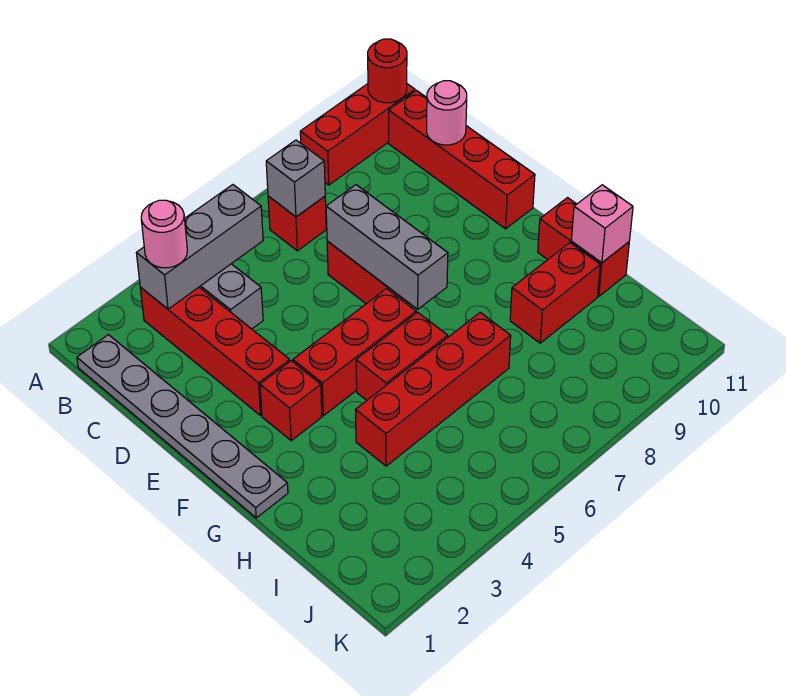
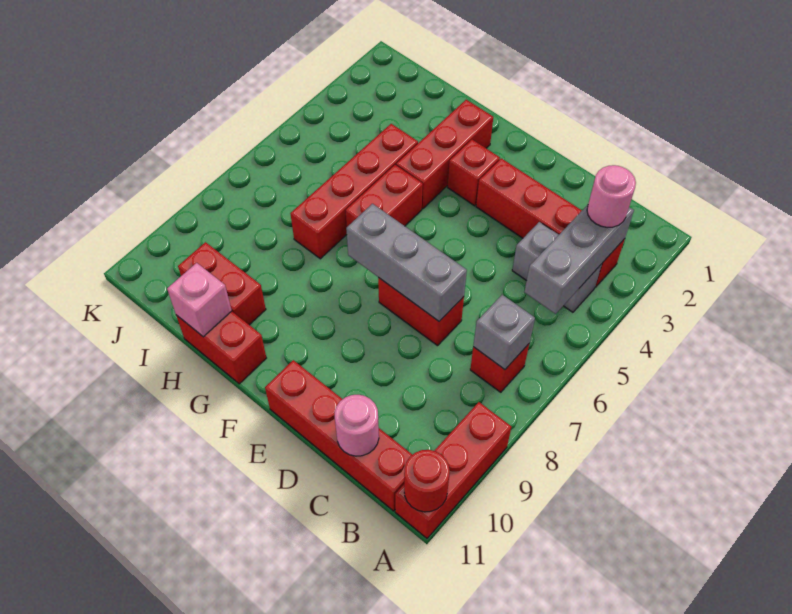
grey plate B1:G1 level 1 -> none
red brick F4:F6 level 1 -> red brick G2:G4 level 1
red brick H9:H10 level 1 -> red brick H10:I10 level 1

